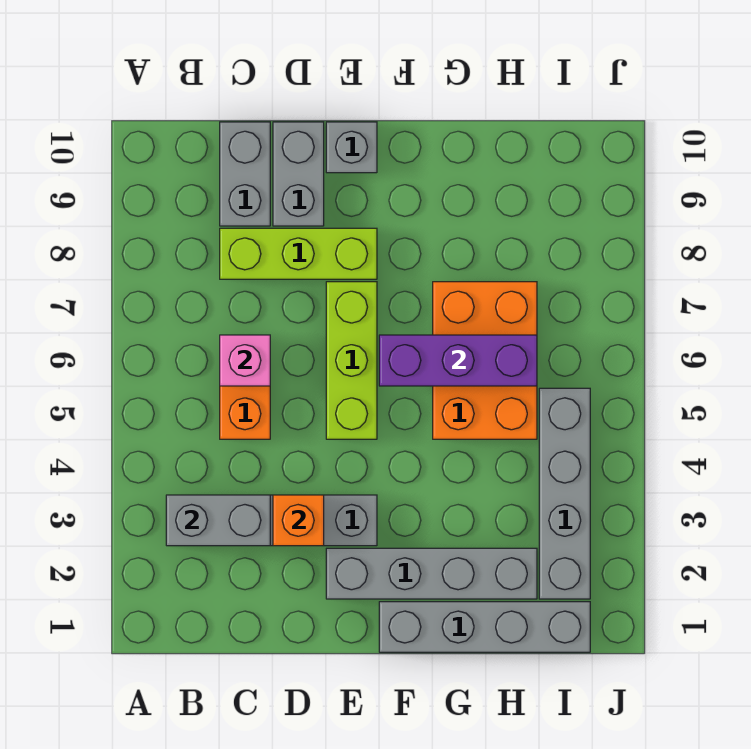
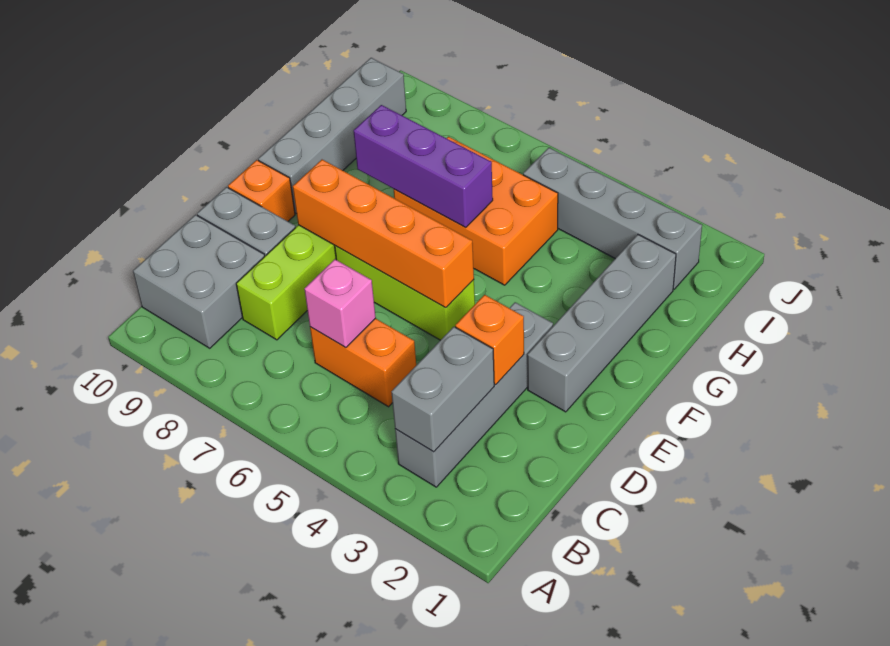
grey brick C9:C10 level 1 -> grey brick B9:C10 level 1
none -> orange brick E5:E8 level 2
grey brick E10 level 1 -> orange brick E10 level 1
grey brick F1:I1 level 1 -> grey brick F10:I10 level 1
purple brick F6:H6 level 2 -> purple brick G6:G8 level 2

